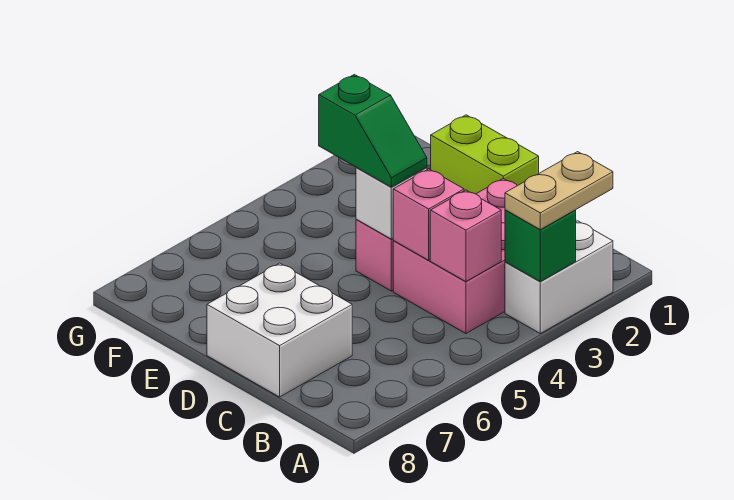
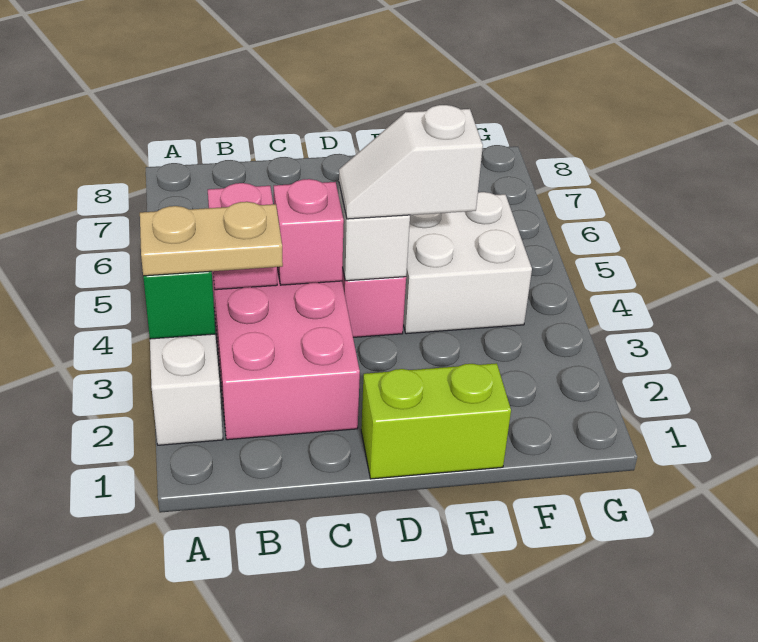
tan plate A2:A3 level 3 -> tan plate A3:B3 level 3
white brick C7:D8 level 1 -> white brick E4:F5 level 1
green slope D4:E4 level 3 top E -> white slope D4:E4 level 3 top E

